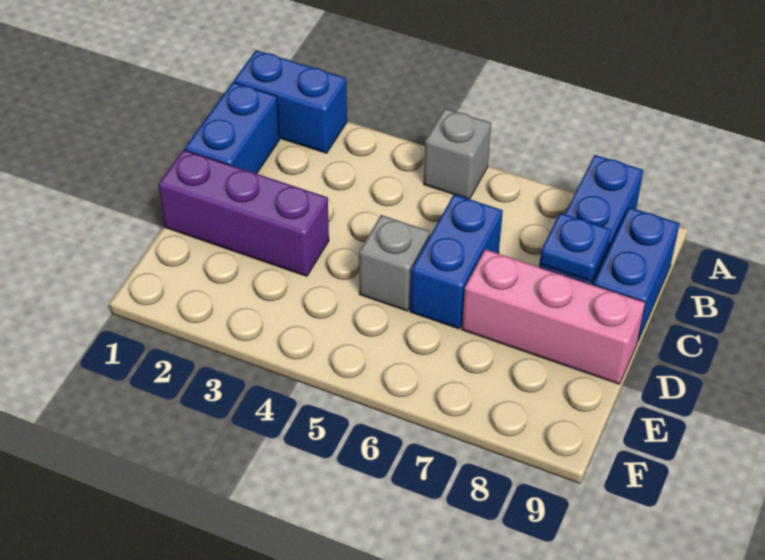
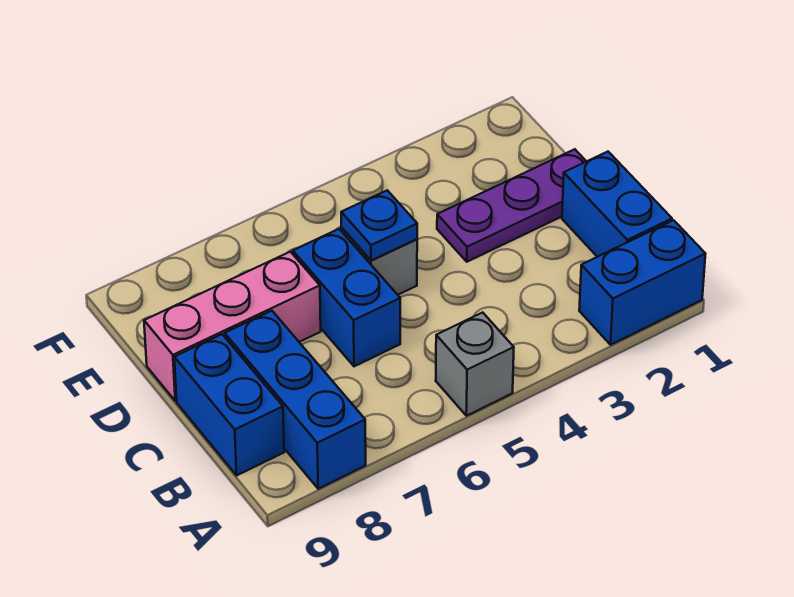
blue plate C8 level 2 -> blue plate D5 level 2
purple brick D1:D3 level 1 -> purple plate D1:D3 level 1

